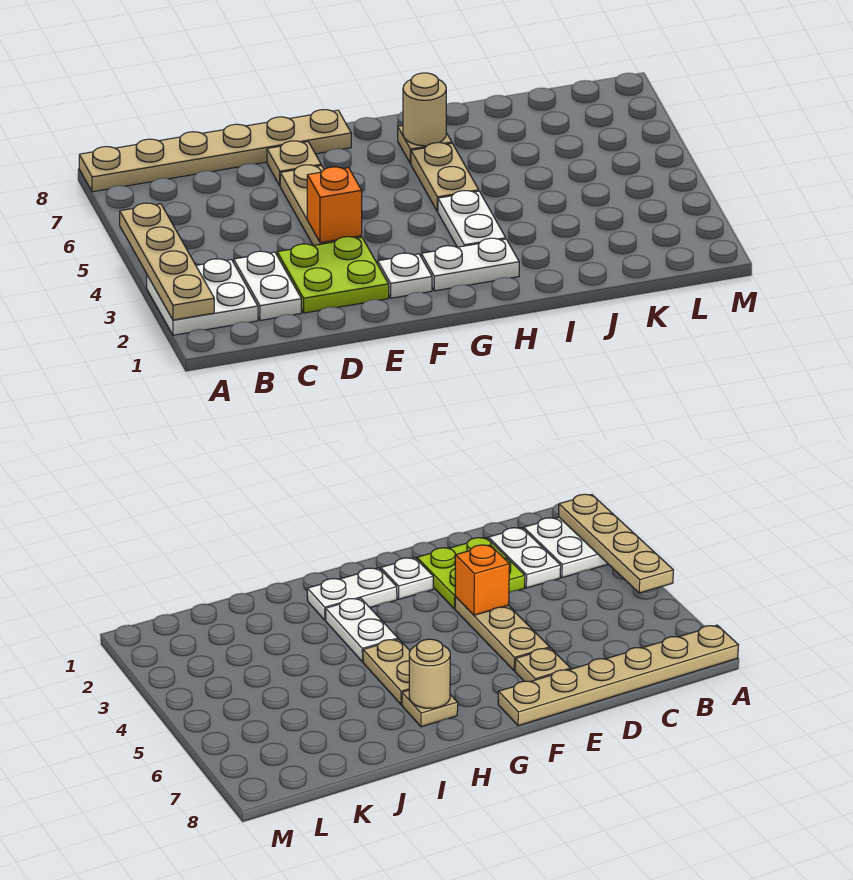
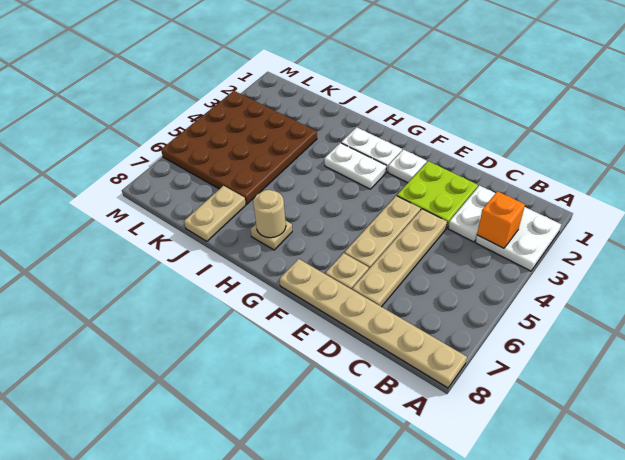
tan plate A2:A5 level 2 -> tan plate D4:D7 level 1
orange brick E4 level 2 -> orange brick B3 level 2
white plate H3:H4 level 1 -> white plate G3:H3 level 1
tan plate H5:H6 level 1 -> tan plate J7:J8 level 1
none -> brown plate J3:M6 level 1

